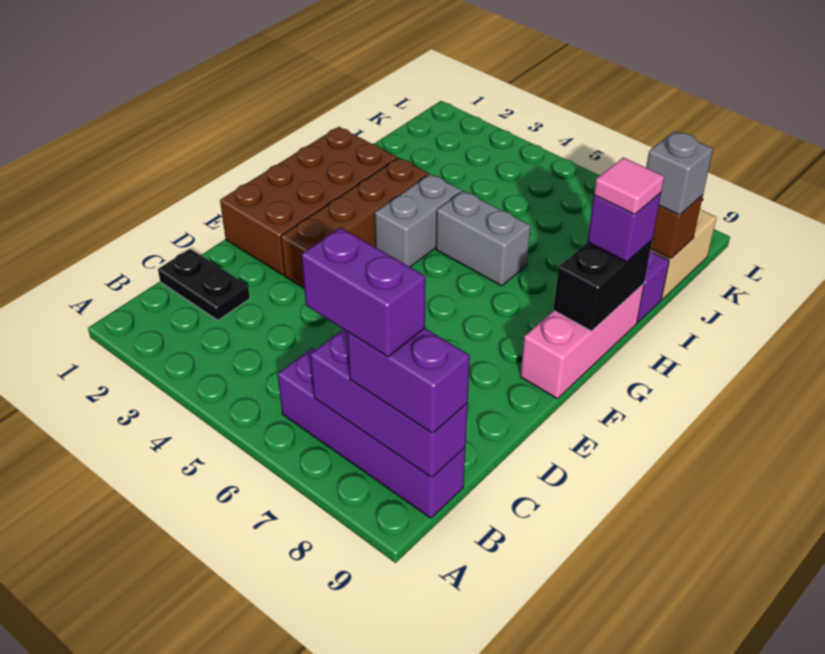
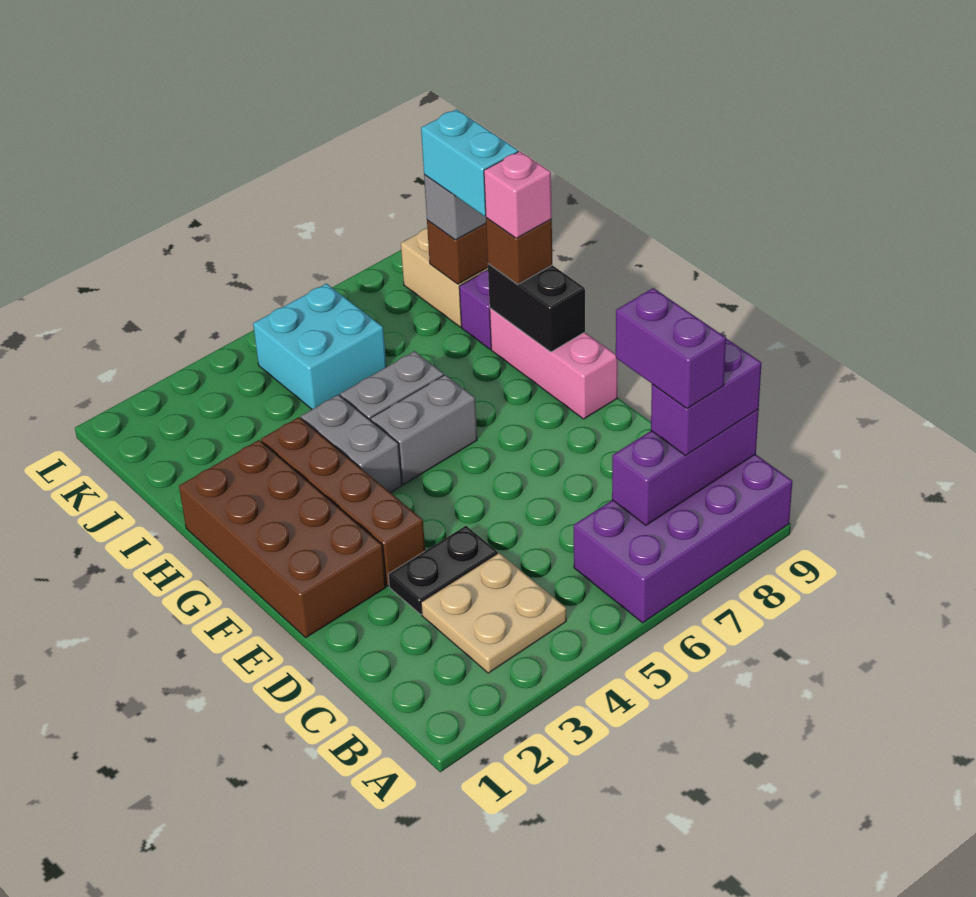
none -> tan plate B3:C4 level 1
purple brick B6:B9 level 1 -> purple brick A6:B9 level 1
purple brick B7:B8 level 4 -> purple brick B8:C8 level 4
black plate C1:C2 level 1 -> black plate D3:D4 level 1
none -> grey brick G5:G6 level 1
purple brick H9 level 3 -> brown brick H9 level 3
pink tile H9 level 4 -> pink brick H9 level 4
none -> cyan brick I9:J9 level 4
none -> cyan brick J5:K6 level 1

